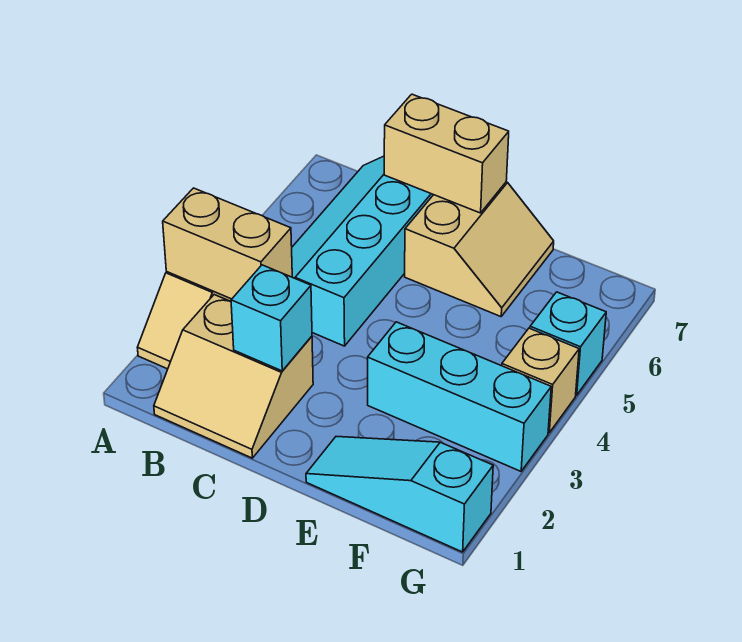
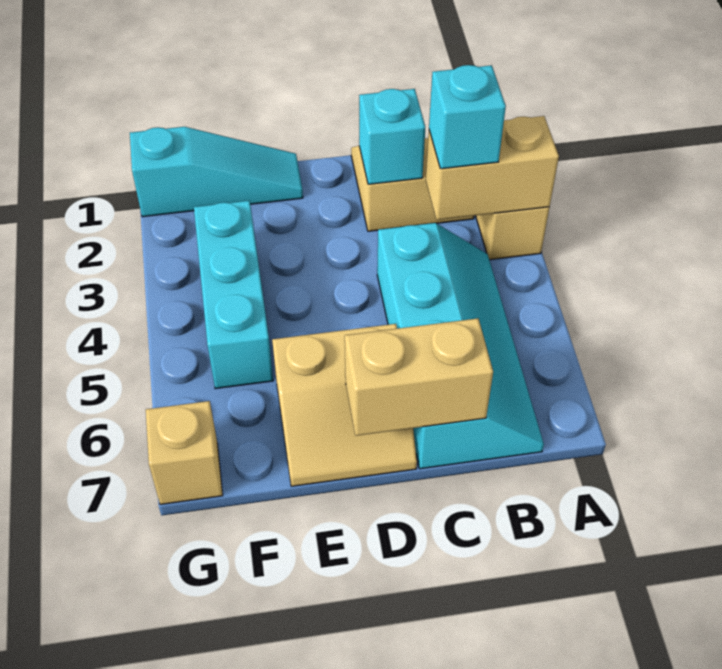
tan slope D6:E7 level 1 top D -> tan slope D6:E7 level 1 top 6
cyan brick E3:G3 level 1 -> cyan brick F3:F5 level 1
tan brick G4 level 1 -> tan brick G7 level 1
cyan brick G5 level 1 -> cyan brick B3 level 3

